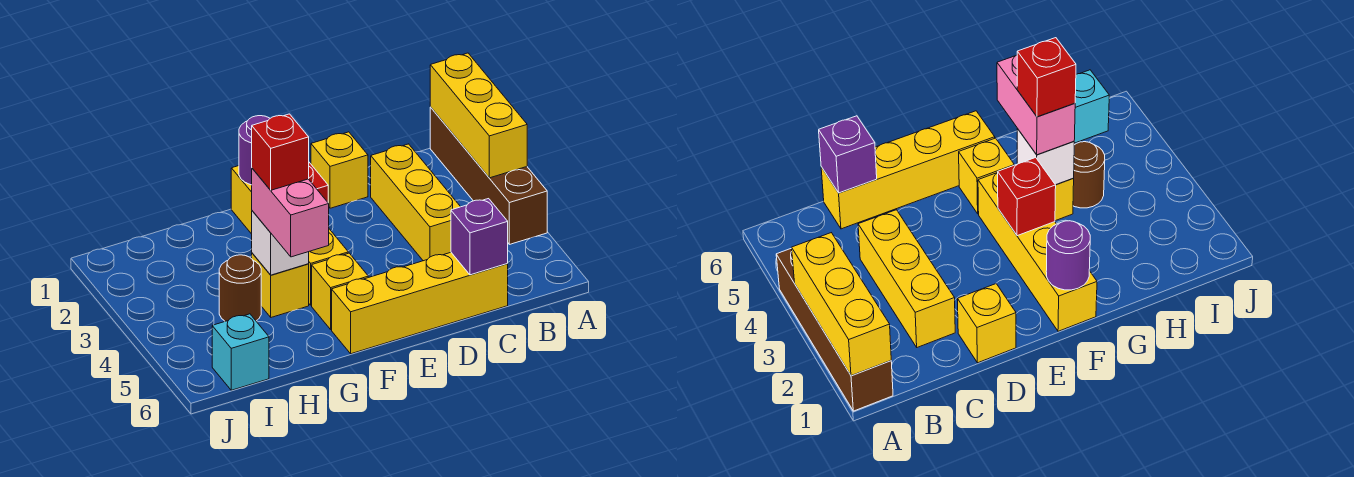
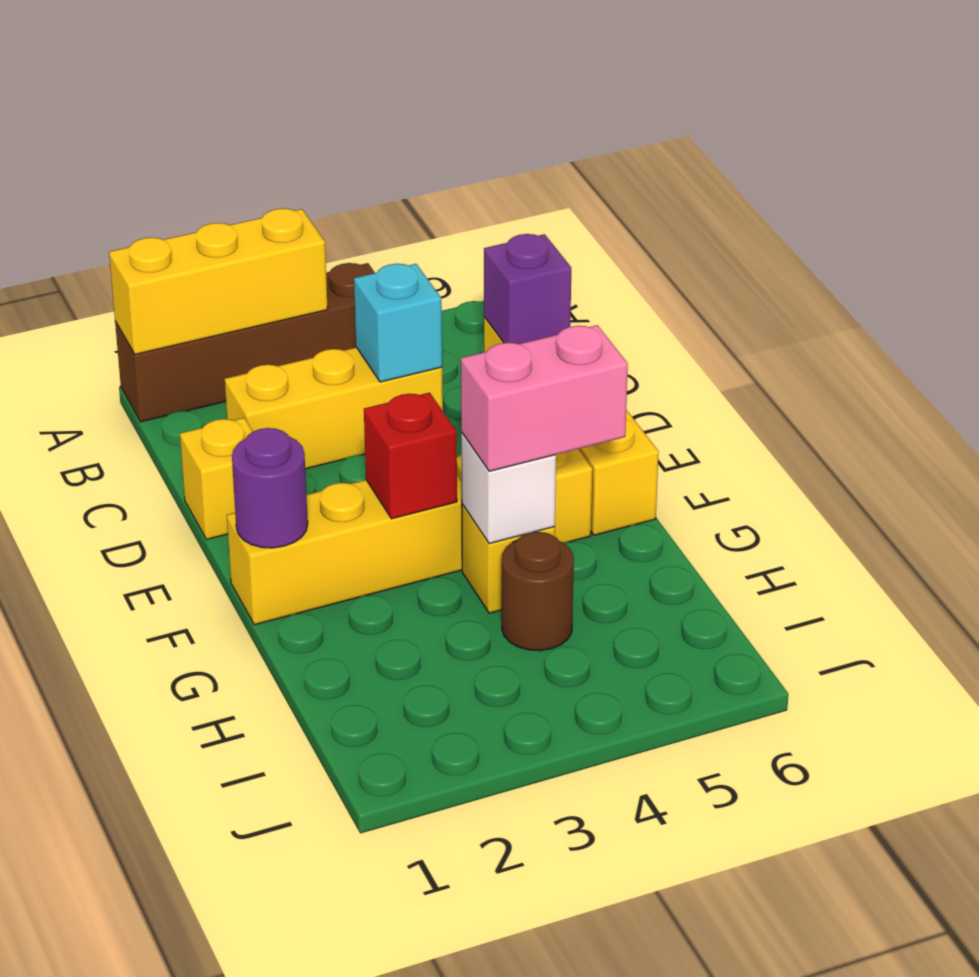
red brick G4 level 4 -> none
cyan brick I6 level 1 -> cyan brick C4 level 2

